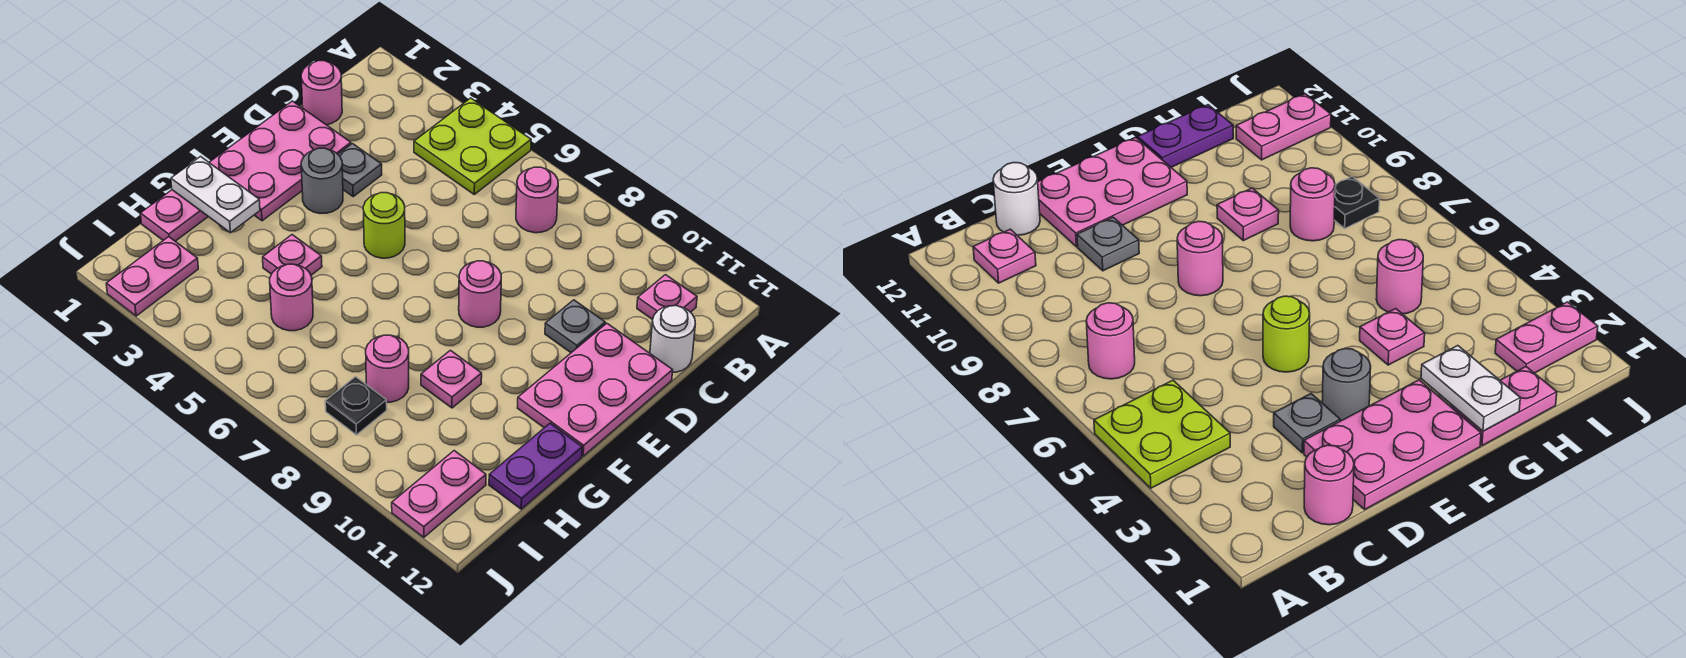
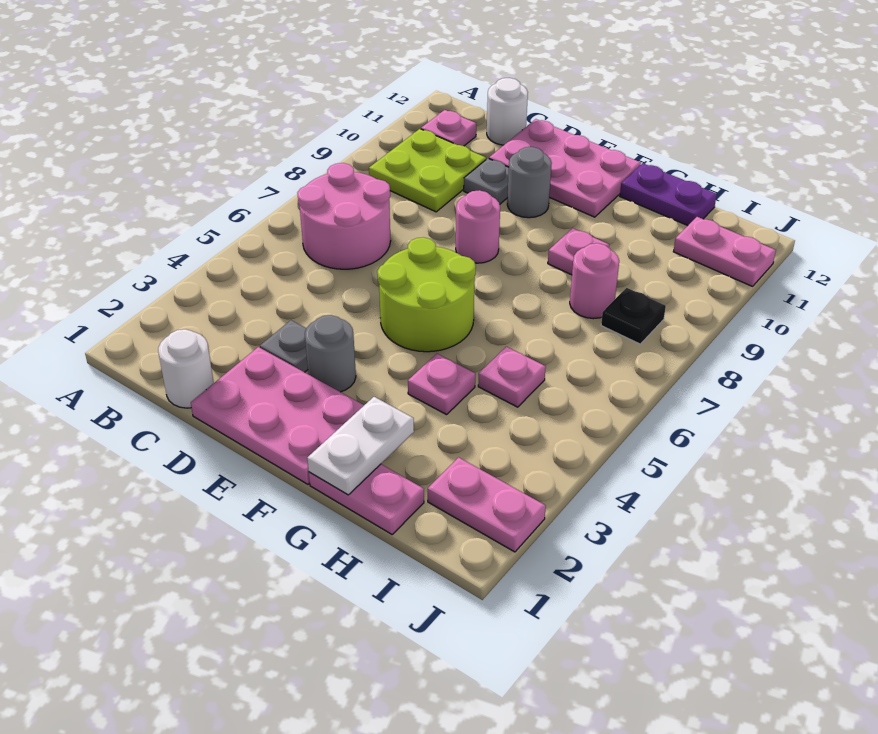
lime plate A4:B5 level 1 -> lime plate B9:C10 level 1
pink round brick B7 level 1 -> pink round brick B6:C7 level 1
pink round brick C1 level 1 -> white round brick C1 level 1
lime round brick E5 level 1 -> lime round brick E5:F6 level 1
none -> grey round brick E10 level 1
pink round brick H5 level 1 -> pink plate H5 level 1

